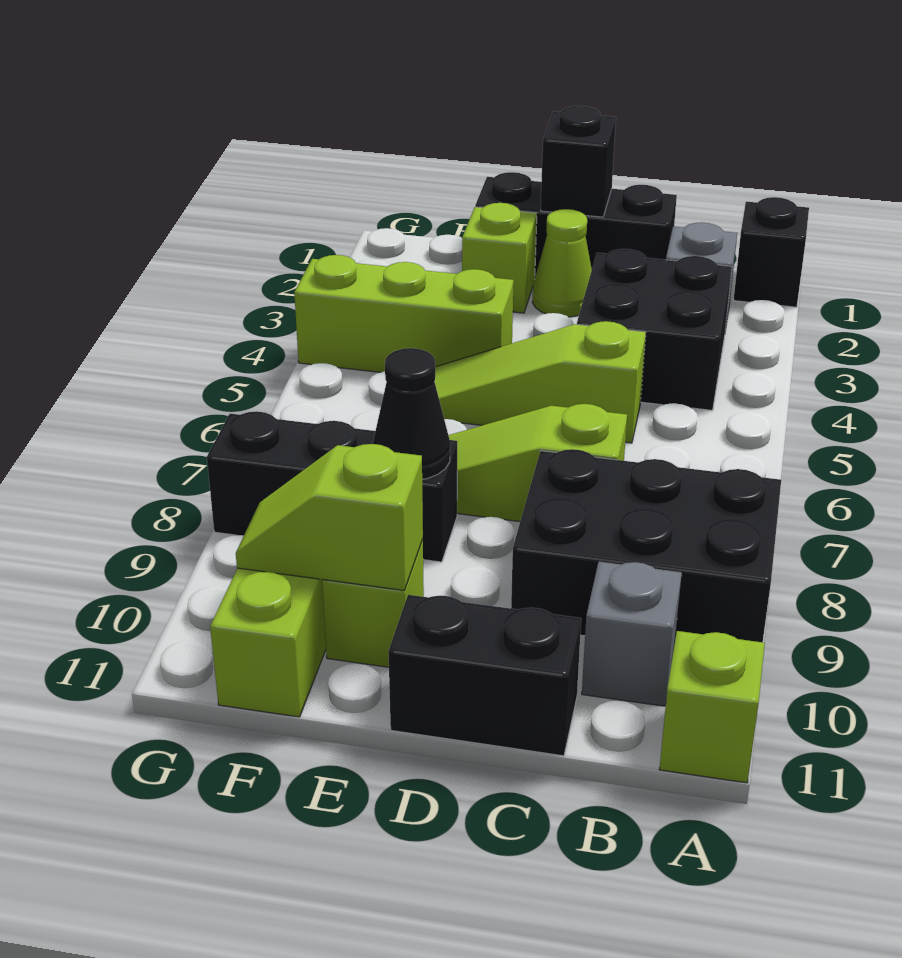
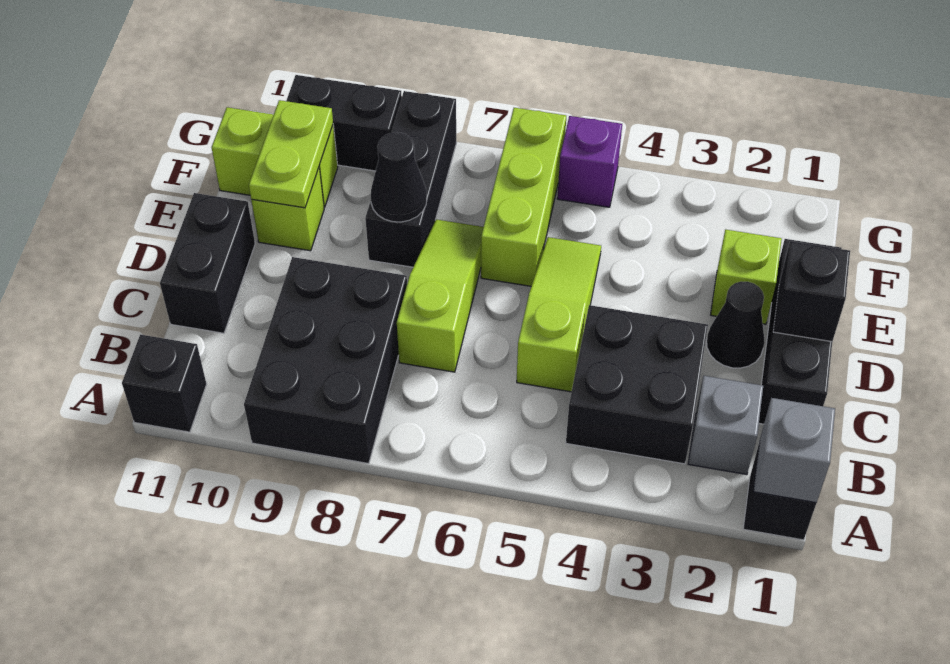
lime brick A11 level 1 -> black brick A11 level 1
grey brick B10 level 1 -> grey brick A1 level 2
lime cone D2 level 1 -> black cone D2 level 1
lime brick E4:G4 level 1 -> lime brick E6:G6 level 1
lime slope E10:F10 level 2 top E -> lime plate E10:F10 level 2
none -> purple brick G5 level 1
none -> black brick G9:G10 level 1

